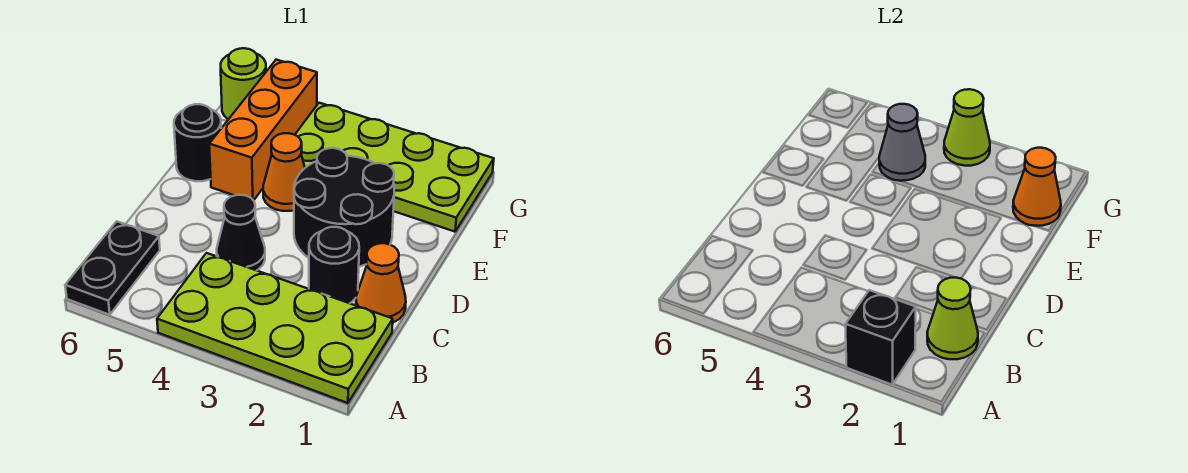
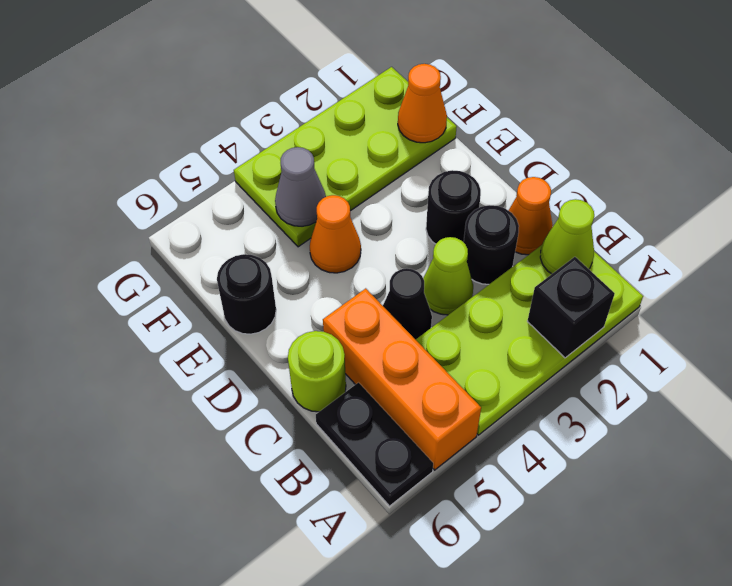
black round brick D2:E3 level 1 -> black round brick D2 level 1
orange brick E5:G5 level 1 -> orange brick A5:C5 level 1
lime cone G3 level 2 -> lime cone C3 level 1
lime round brick G6 level 1 -> lime round brick C6 level 1

